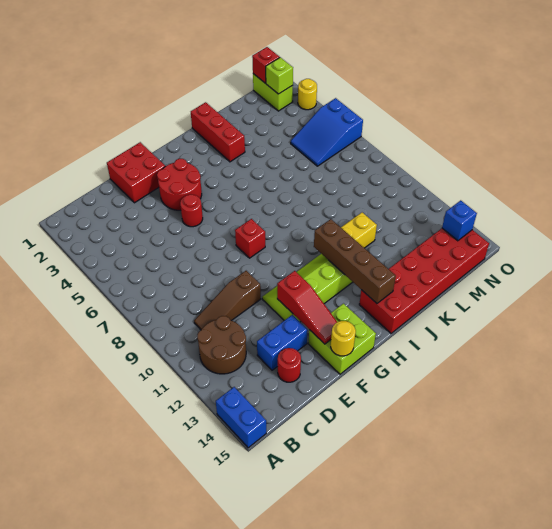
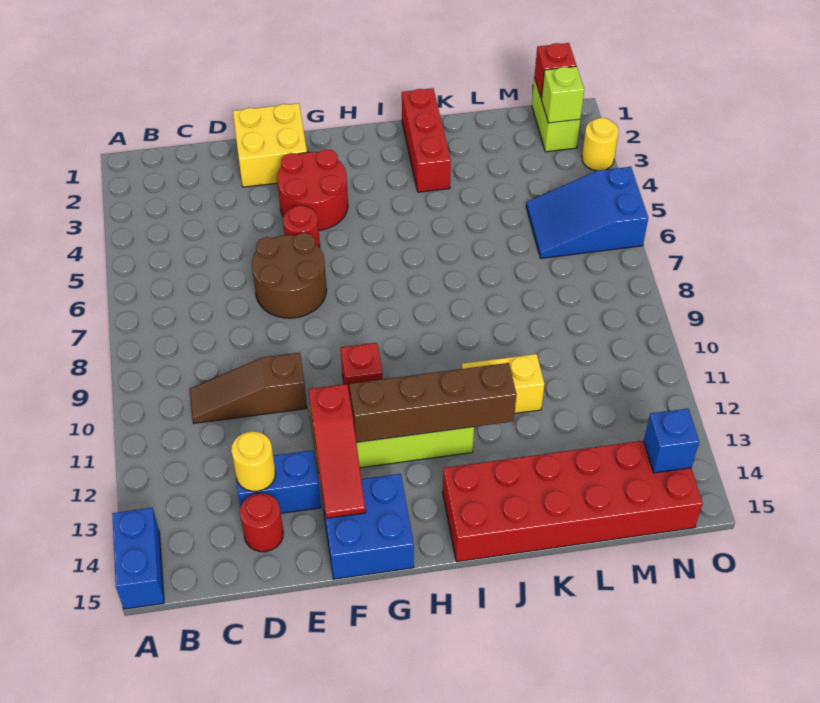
brown round brick B11:C12 level 1 -> brown round brick E6:F7 level 1
red brick E1:F2 level 1 -> yellow brick E1:F2 level 1
lime brick F14:G15 level 1 -> blue brick F14:G15 level 1
yellow round brick F15 level 2 -> yellow round brick D13 level 2
red brick G8 level 1 -> red brick G10 level 1
brown brick I11:I14 level 2 -> brown brick G12:J12 level 2

